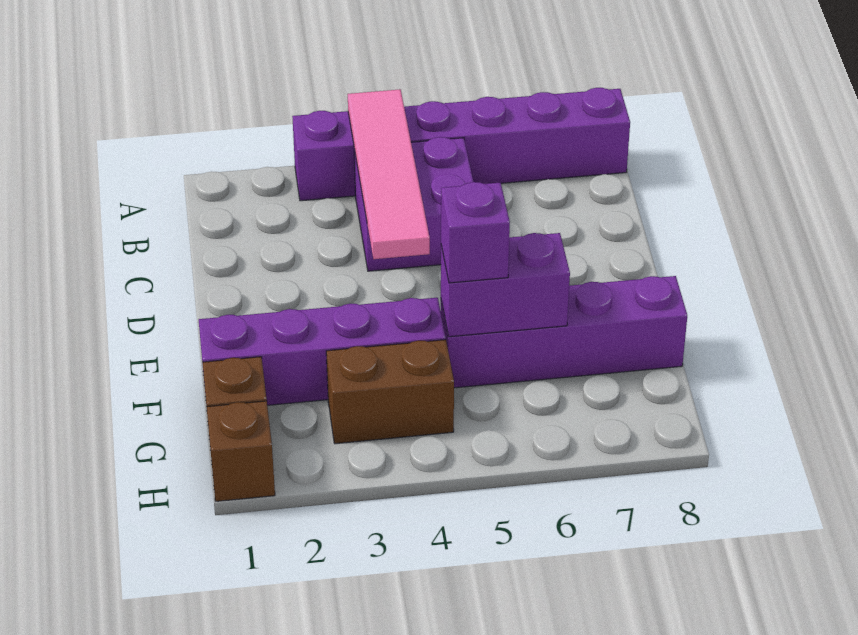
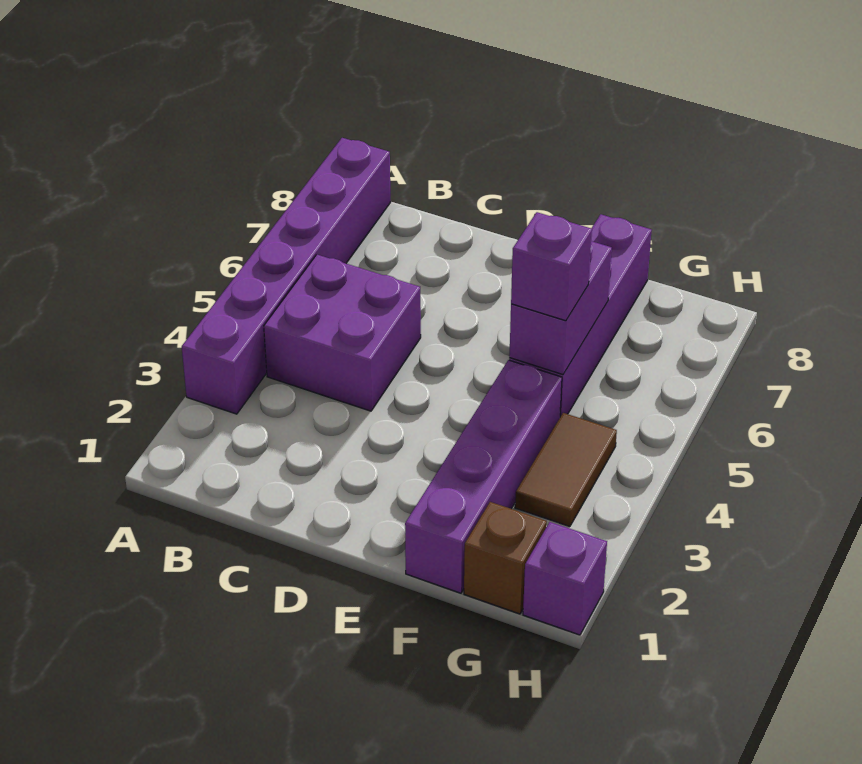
pink tile A4:D4 level 2 -> none
brown brick G3:G4 level 1 -> brown tile G3:G4 level 1
brown brick H1 level 1 -> purple brick H1 level 1

